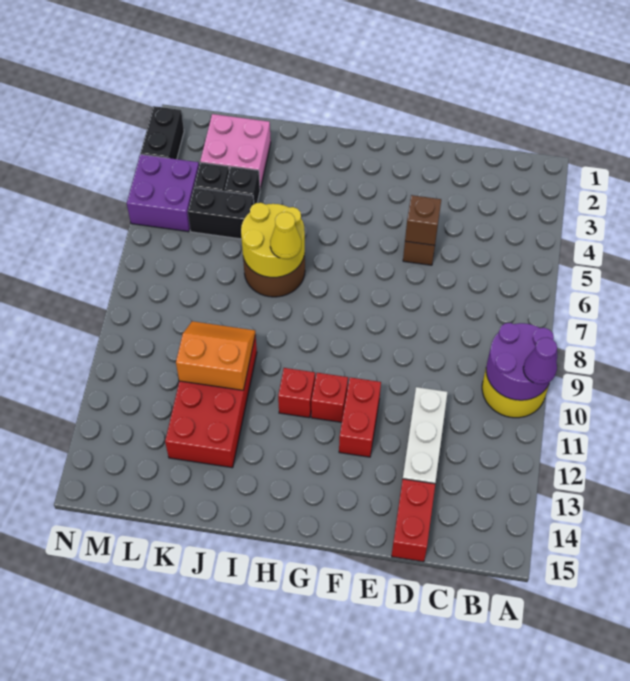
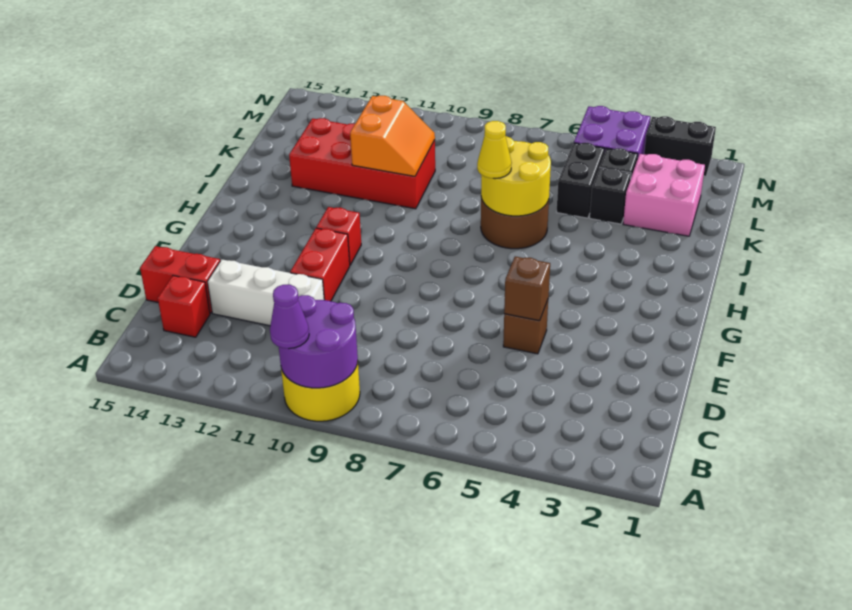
red brick F11:F12 level 1 -> red brick E11:F11 level 1
red brick H11 level 1 -> red brick C14 level 1

